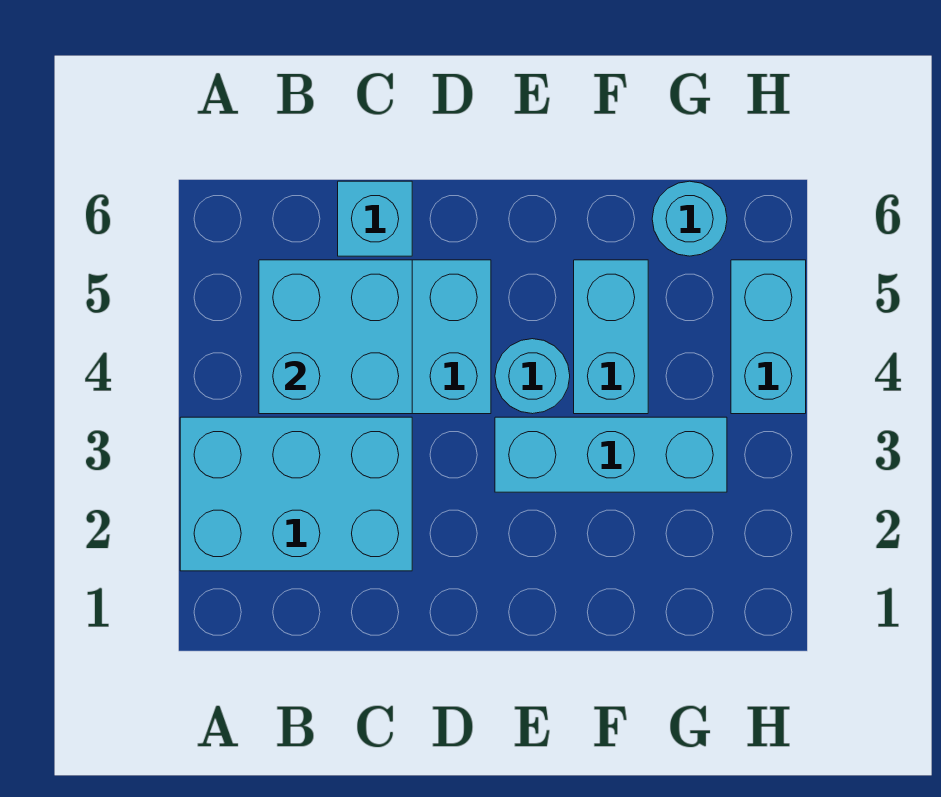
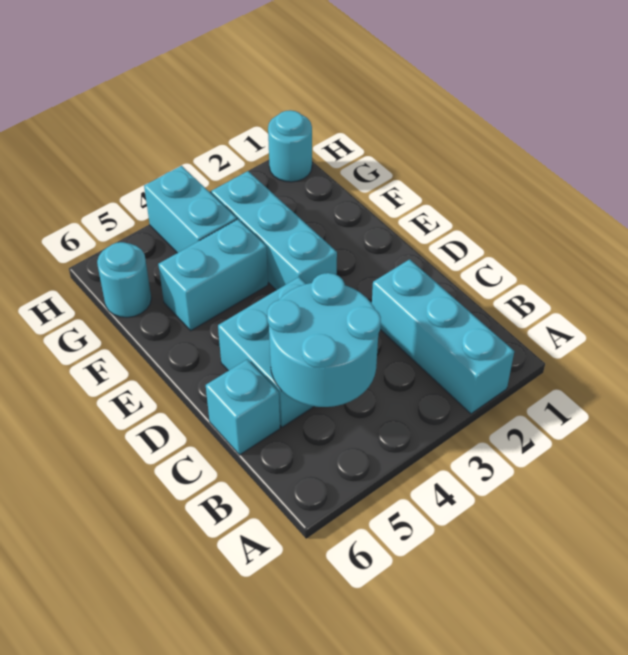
cyan brick A2:C3 level 1 -> cyan brick A2:C2 level 1
cyan brick B4:C5 level 2 -> cyan round brick B4:C5 level 2
cyan round brick E4 level 1 -> cyan round brick H1 level 1
cyan brick H4:H5 level 1 -> cyan brick G4:H4 level 1

